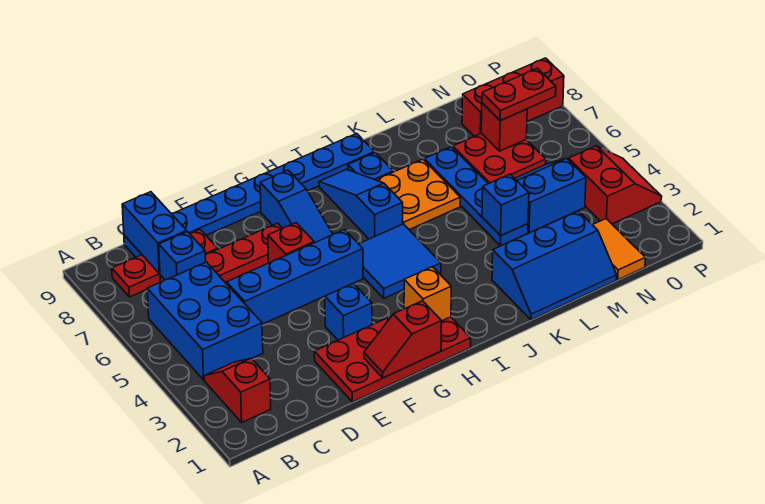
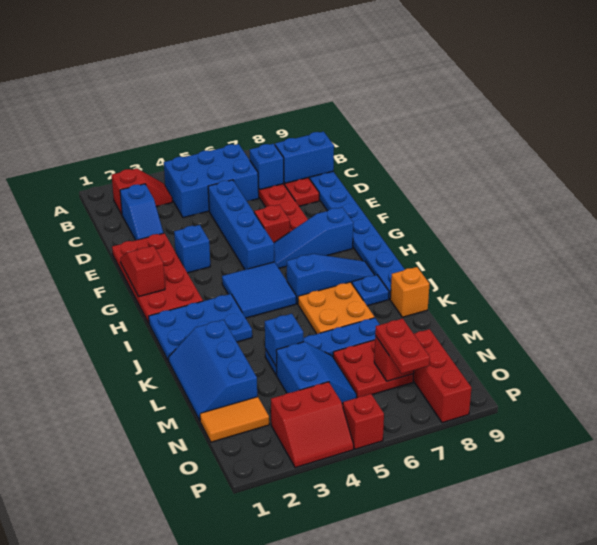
none -> blue slope C2:D2 level 1 top C
orange brick H2 level 2 -> orange brick K9 level 1
none -> blue plate I1:J3 level 1
none -> red brick P5 level 1

